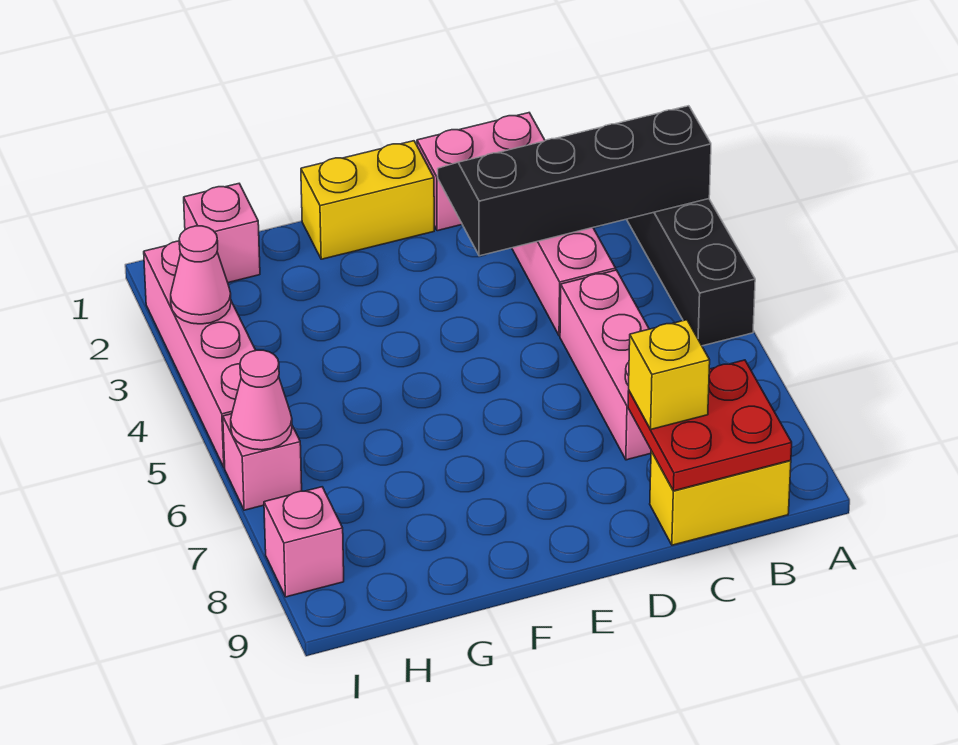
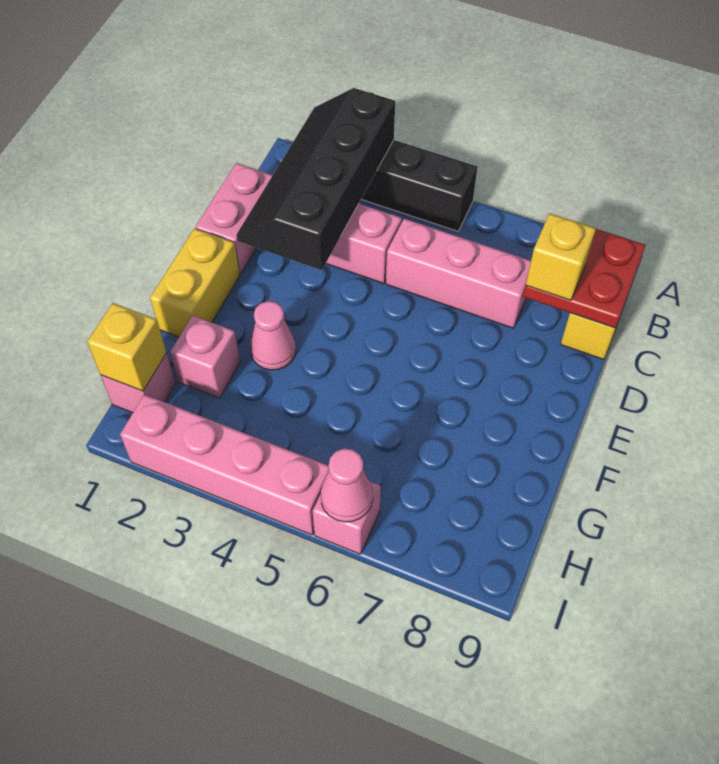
none -> yellow brick H1 level 2
pink cone I3 level 2 -> pink cone F3 level 1
pink brick I8 level 1 -> pink brick G2 level 1

